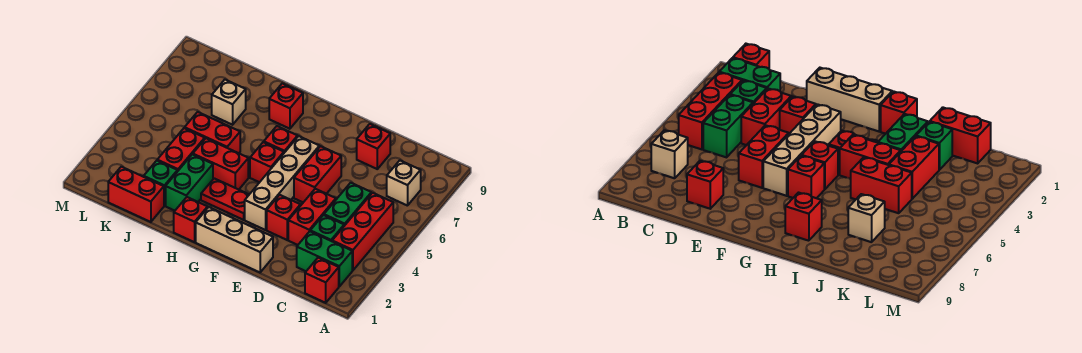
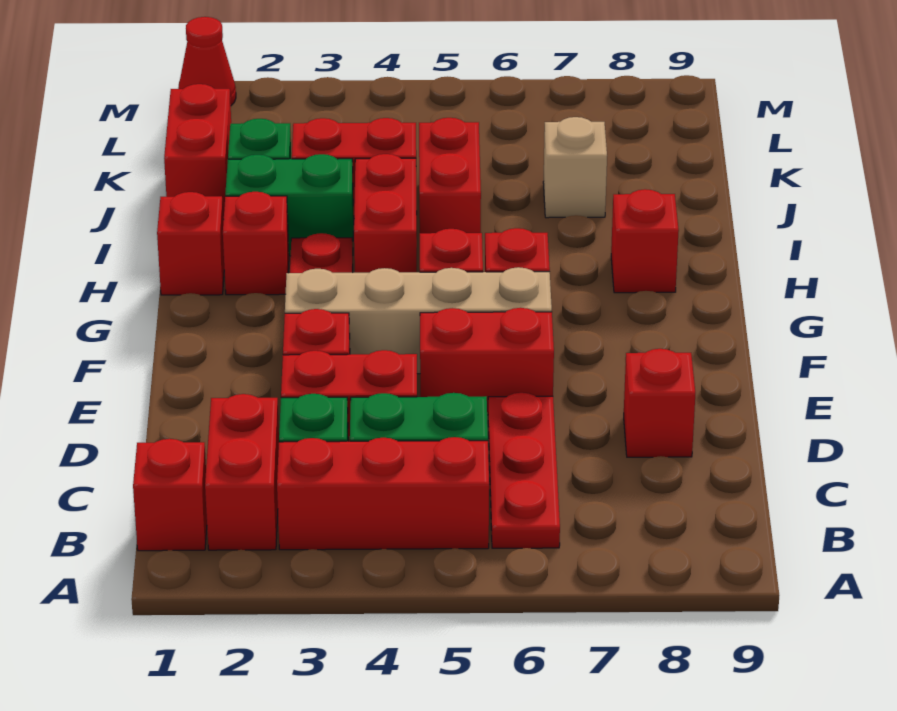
green brick B2:C2 level 1 -> red brick B2:C2 level 1
none -> red plate B6:D6 level 1
tan brick B7 level 1 -> none
tan brick E1:G1 level 1 -> none
none -> red brick H2 level 1
none -> red cone M1 level 1

